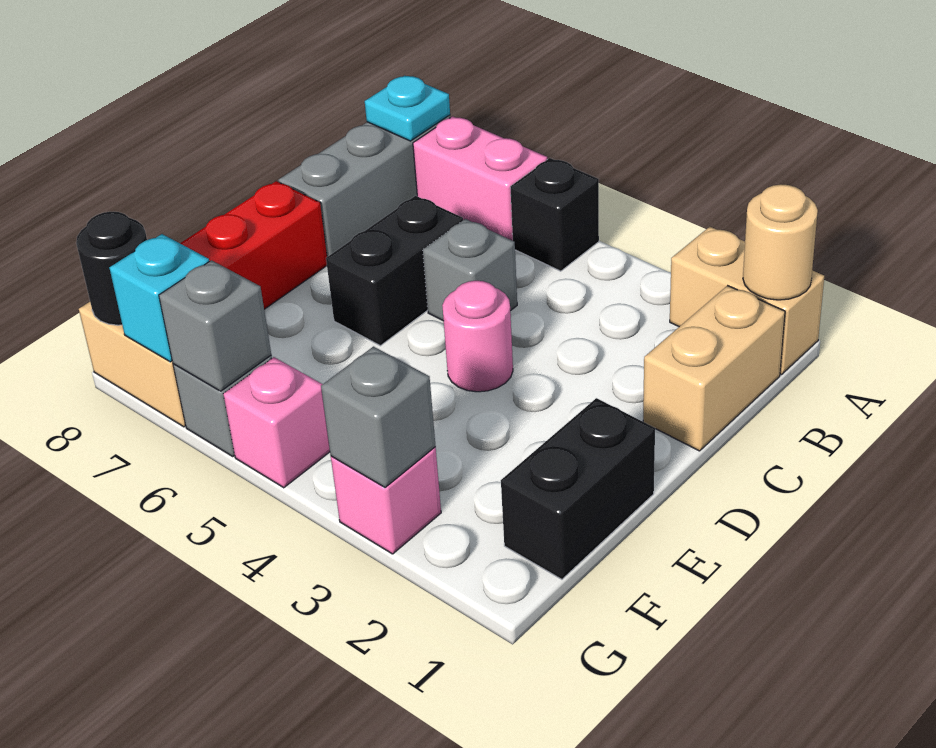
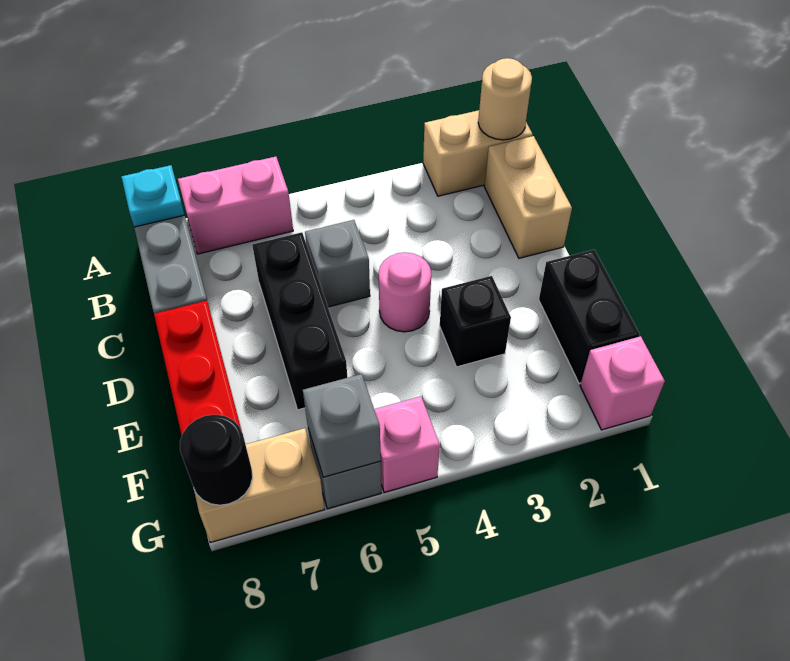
black brick A5 level 1 -> black brick E3 level 1
black brick C6:D6 level 1 -> black brick C6:E6 level 1
pink brick G3 level 1 -> pink brick G1 level 1
grey brick G3 level 2 -> none
cyan brick G7 level 2 -> none

